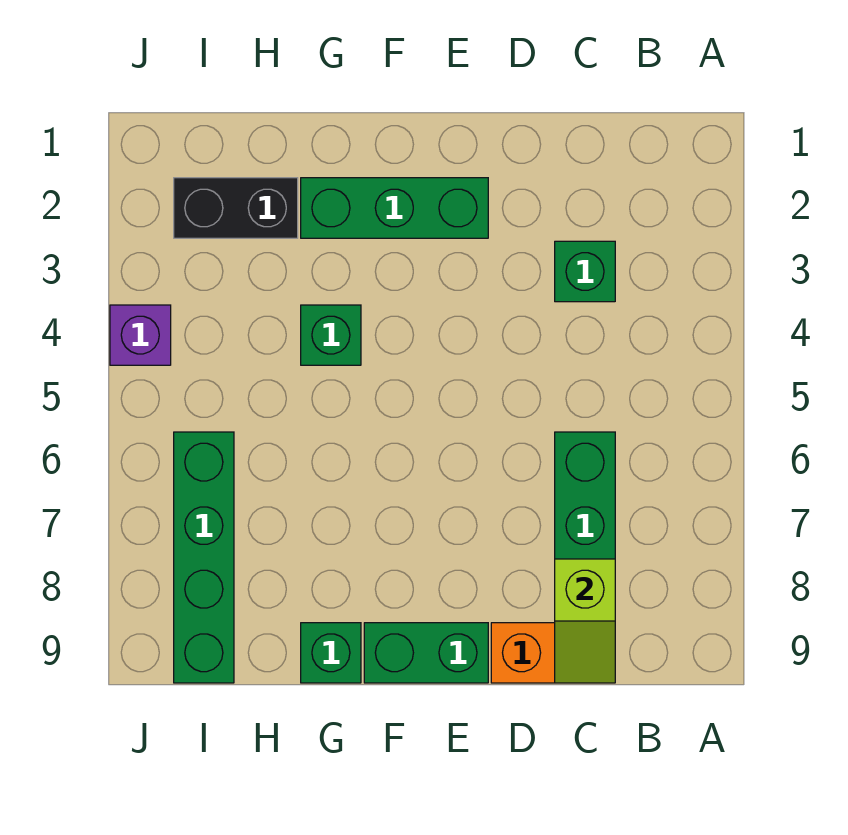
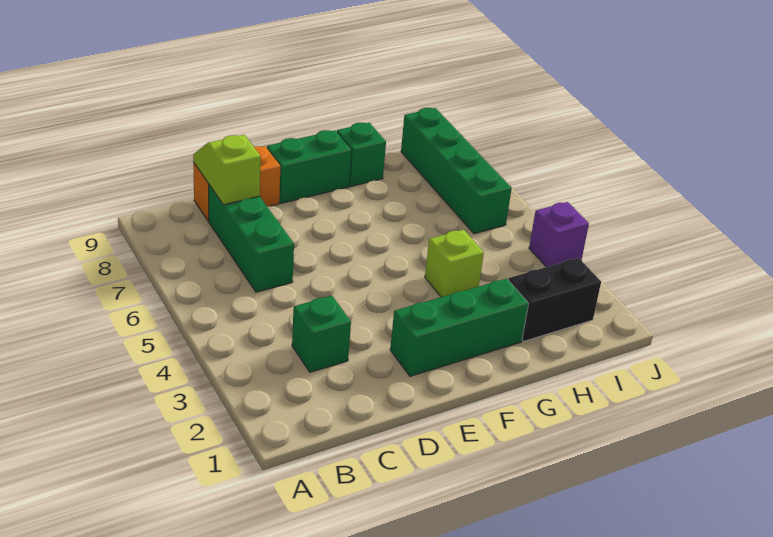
green brick G4 level 1 -> lime brick G4 level 1

